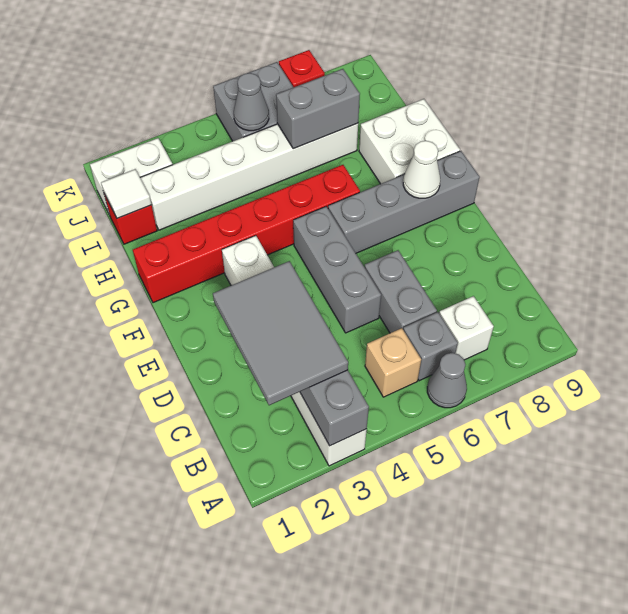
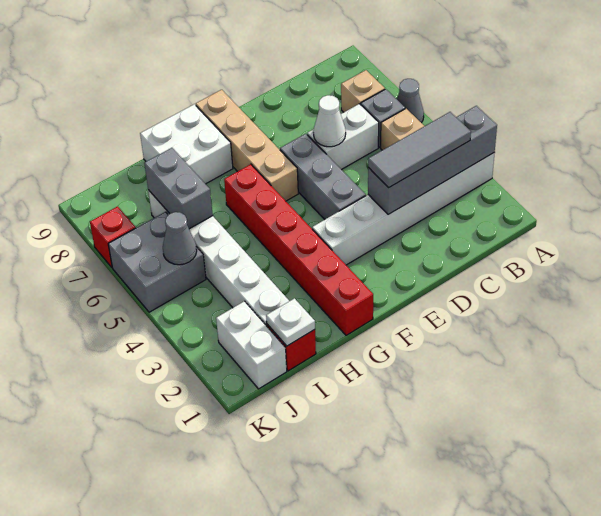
grey tile B2:D3 level 3 -> grey tile B3:D3 level 3
white brick B7 level 1 -> tan brick B7 level 1
grey brick C6:D6 level 1 -> white brick C6:D6 level 1
grey brick D5:F5 level 1 -> grey brick E4:E6 level 1
grey brick F6:F9 level 1 -> tan brick F6:F9 level 1
white cone F8 level 2 -> white cone D6 level 2
white tile I1 level 2 -> white plate I1 level 2

